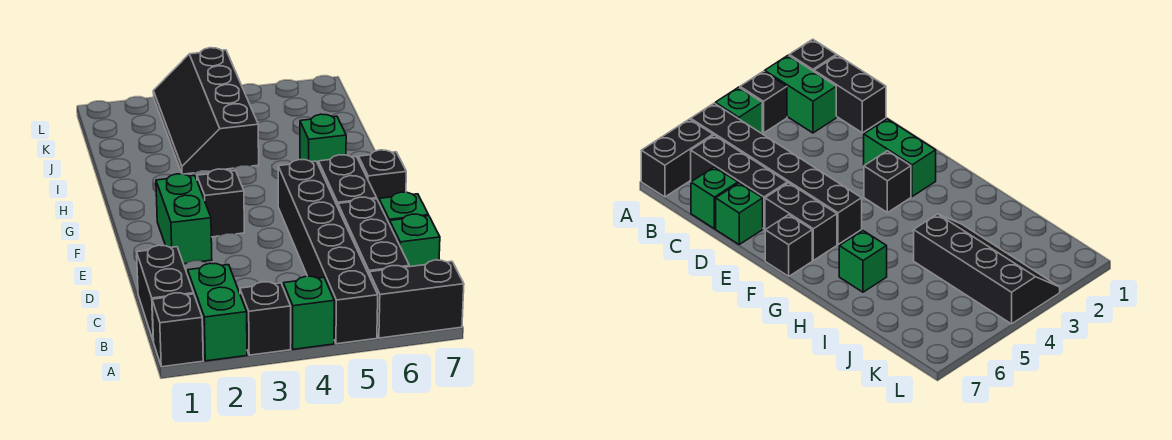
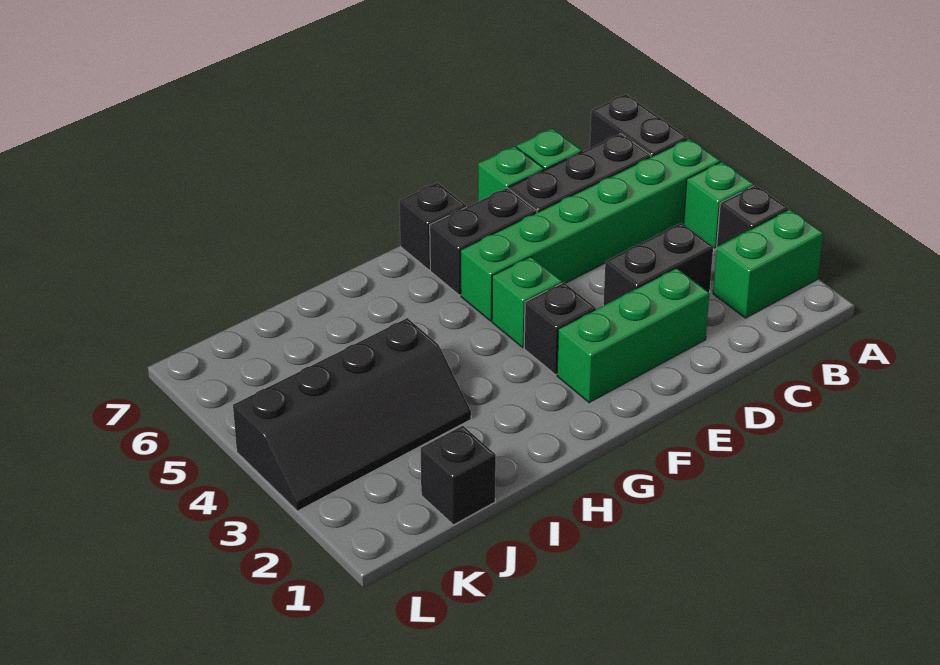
black brick A1 level 1 -> black brick J1 level 1
black brick A5:F5 level 1 -> green brick A5:F5 level 1
black brick B1:C1 level 1 -> black brick C3:D3 level 1
green brick E2:F2 level 1 -> green brick D2:F2 level 1
green brick H6 level 1 -> green brick F4 level 1

